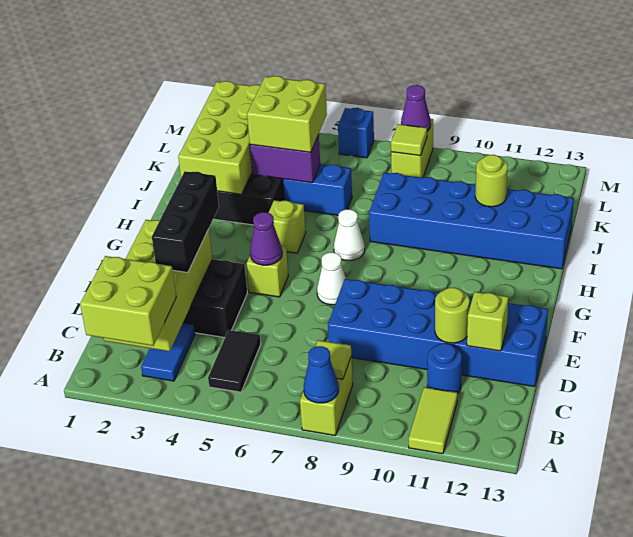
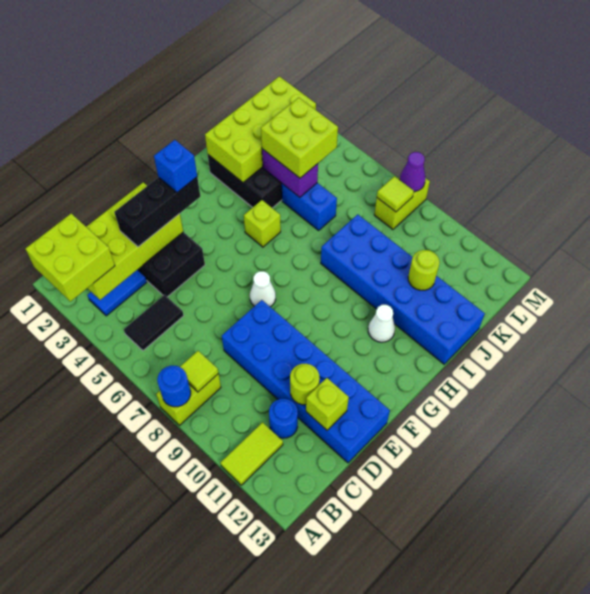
blue cone A8 level 2 -> blue round brick A8 level 2
lime brick F5 level 1 -> none
purple cone F5 level 2 -> none
white cone H7 level 1 -> white cone H11 level 1
blue brick M6 level 1 -> blue brick F3 level 4

